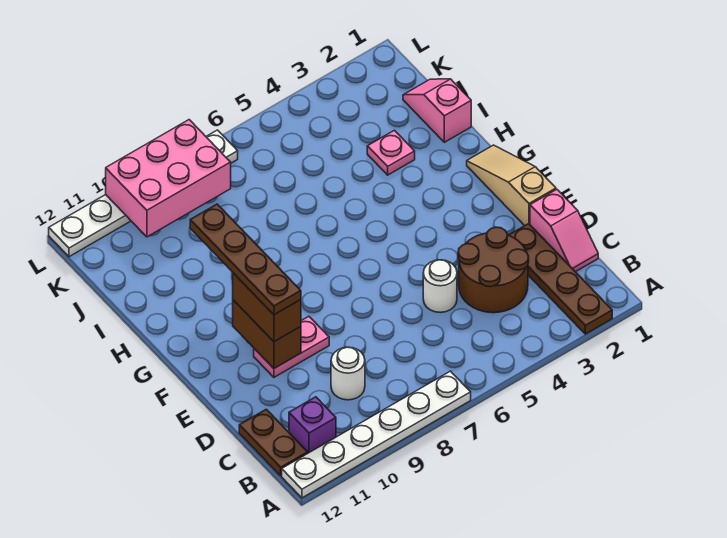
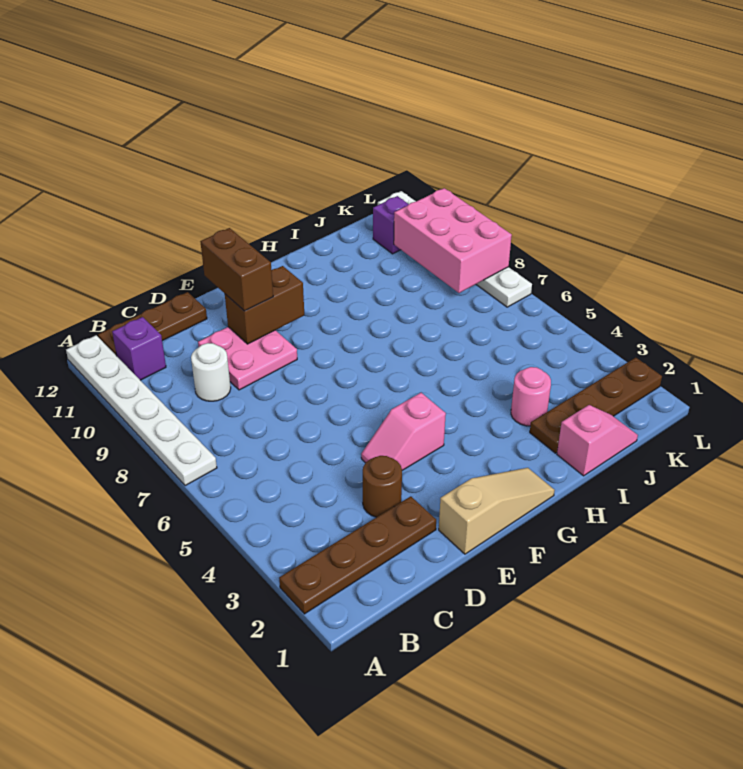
brown plate B12:C12 level 1 -> brown plate B12:D12 level 1
pink slope C1:D1 level 1 top D -> pink slope E4:F4 level 1 top F
brown round brick C3:D4 level 1 -> brown round brick D3 level 1
white round brick D5 level 1 -> none
pink plate E9:E10 level 1 -> pink plate D9:E10 level 1
brown brick E10:F10 level 3 -> brown brick E10:E11 level 3
brown plate E10:H10 level 4 -> brown plate I2:L2 level 1
pink plate I3 level 1 -> pink round brick I3 level 1
none -> purple brick K11 level 1

